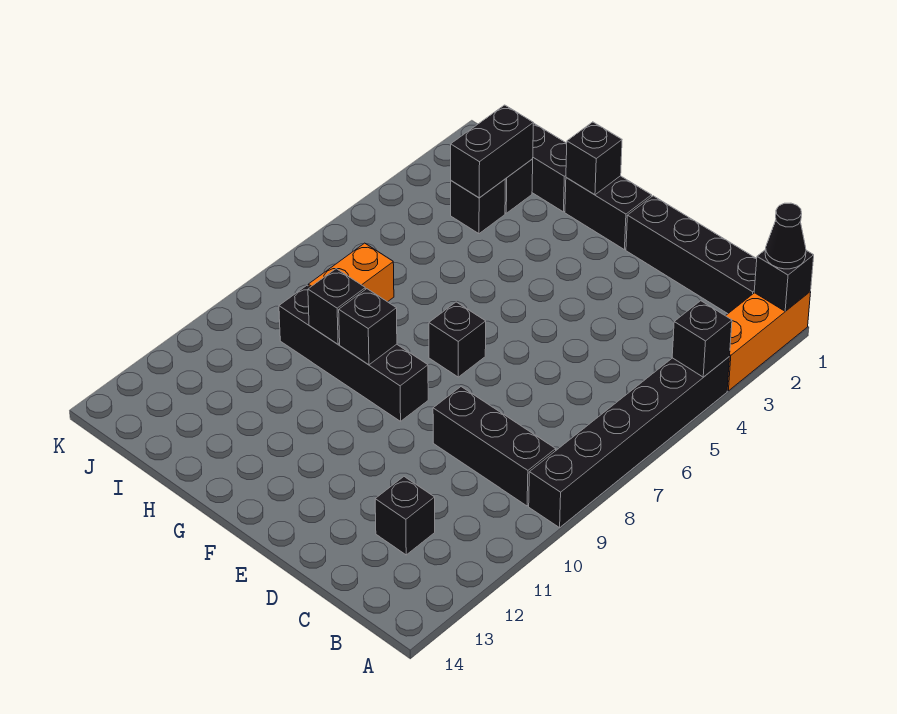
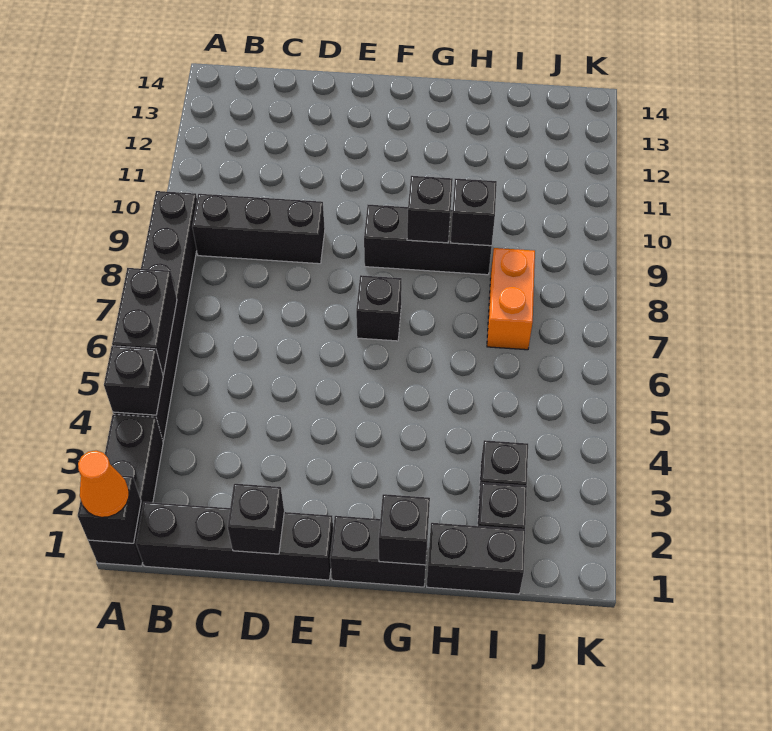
orange brick A1:A3 level 1 -> black brick A1:A3 level 1
black cone A1 level 3 -> orange cone A1 level 3
black brick C12 level 1 -> black brick D1 level 2
black brick F9:I9 level 1 -> black brick F9:H9 level 1
black brick I2:I3 level 2 -> black brick A5:A6 level 2

